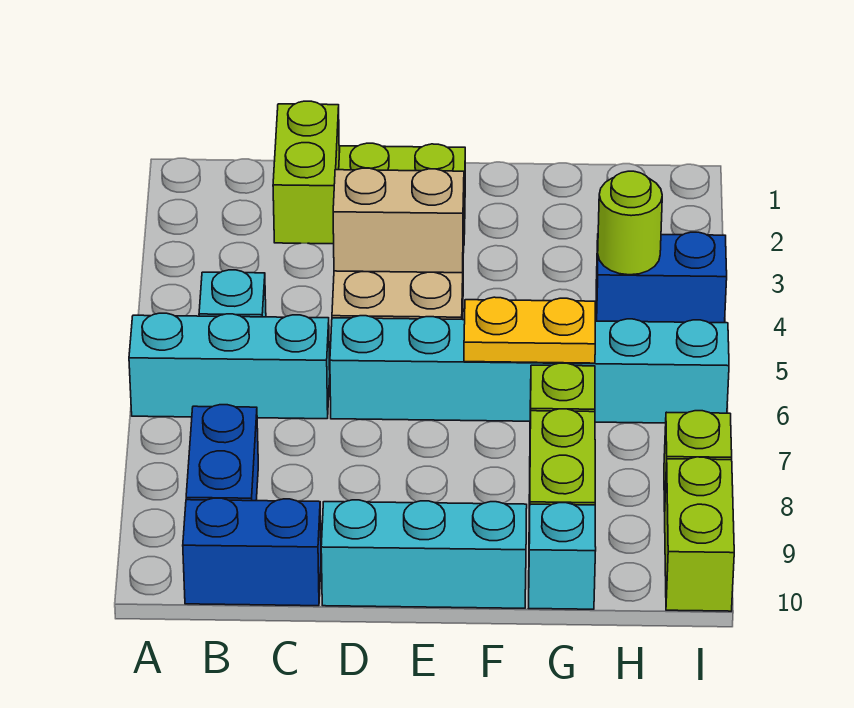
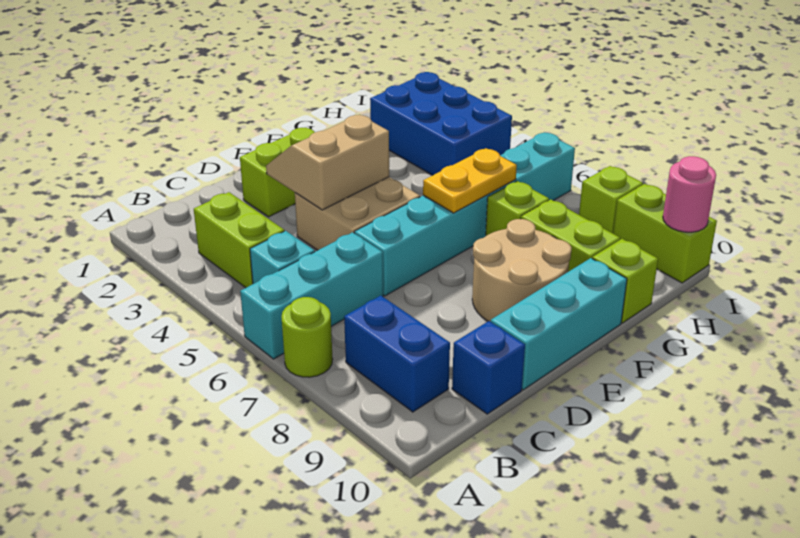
blue brick B10:C10 level 1 -> blue brick C10 level 1
lime brick C1:C2 level 1 -> lime brick B3:B4 level 1
none -> tan round brick E8:F9 level 1
cyan brick G10 level 1 -> lime brick G10 level 1
blue brick H4:I4 level 1 -> blue brick H2:I4 level 1
lime round brick H4 level 2 -> lime round brick A7 level 1
none -> pink round brick I10 level 2

